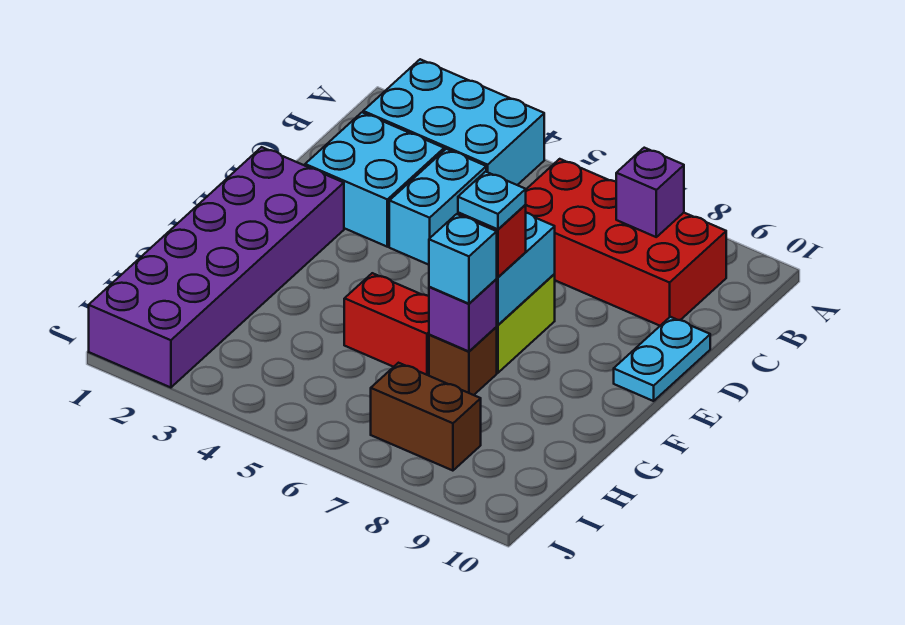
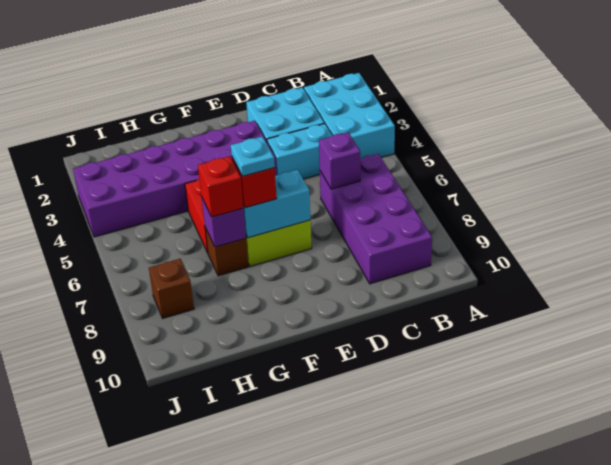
red brick B6:C9 level 1 -> purple brick B6:C9 level 1
purple brick B8 level 2 -> purple brick C6 level 2
cyan plate D10:E10 level 1 -> none
purple brick E1:J2 level 1 -> purple brick E3:J4 level 1
cyan brick G7 level 3 -> red brick G7 level 3
brown brick I7:I8 level 1 -> brown brick I8 level 1

